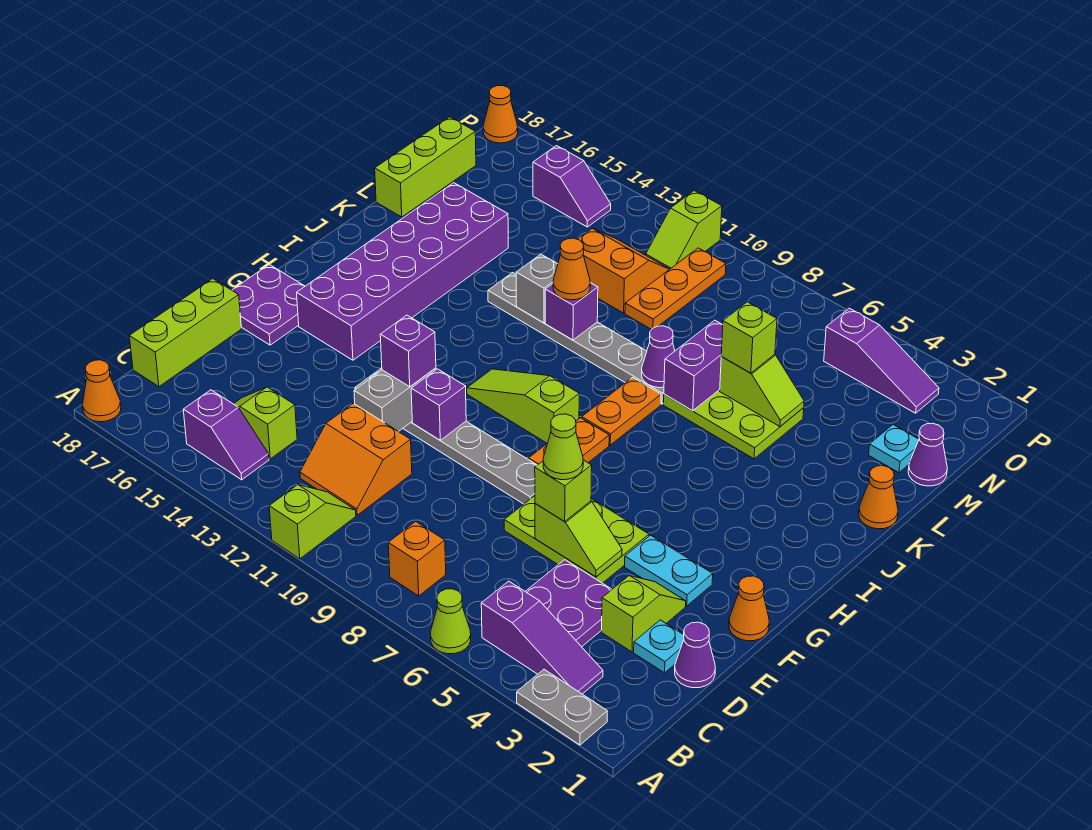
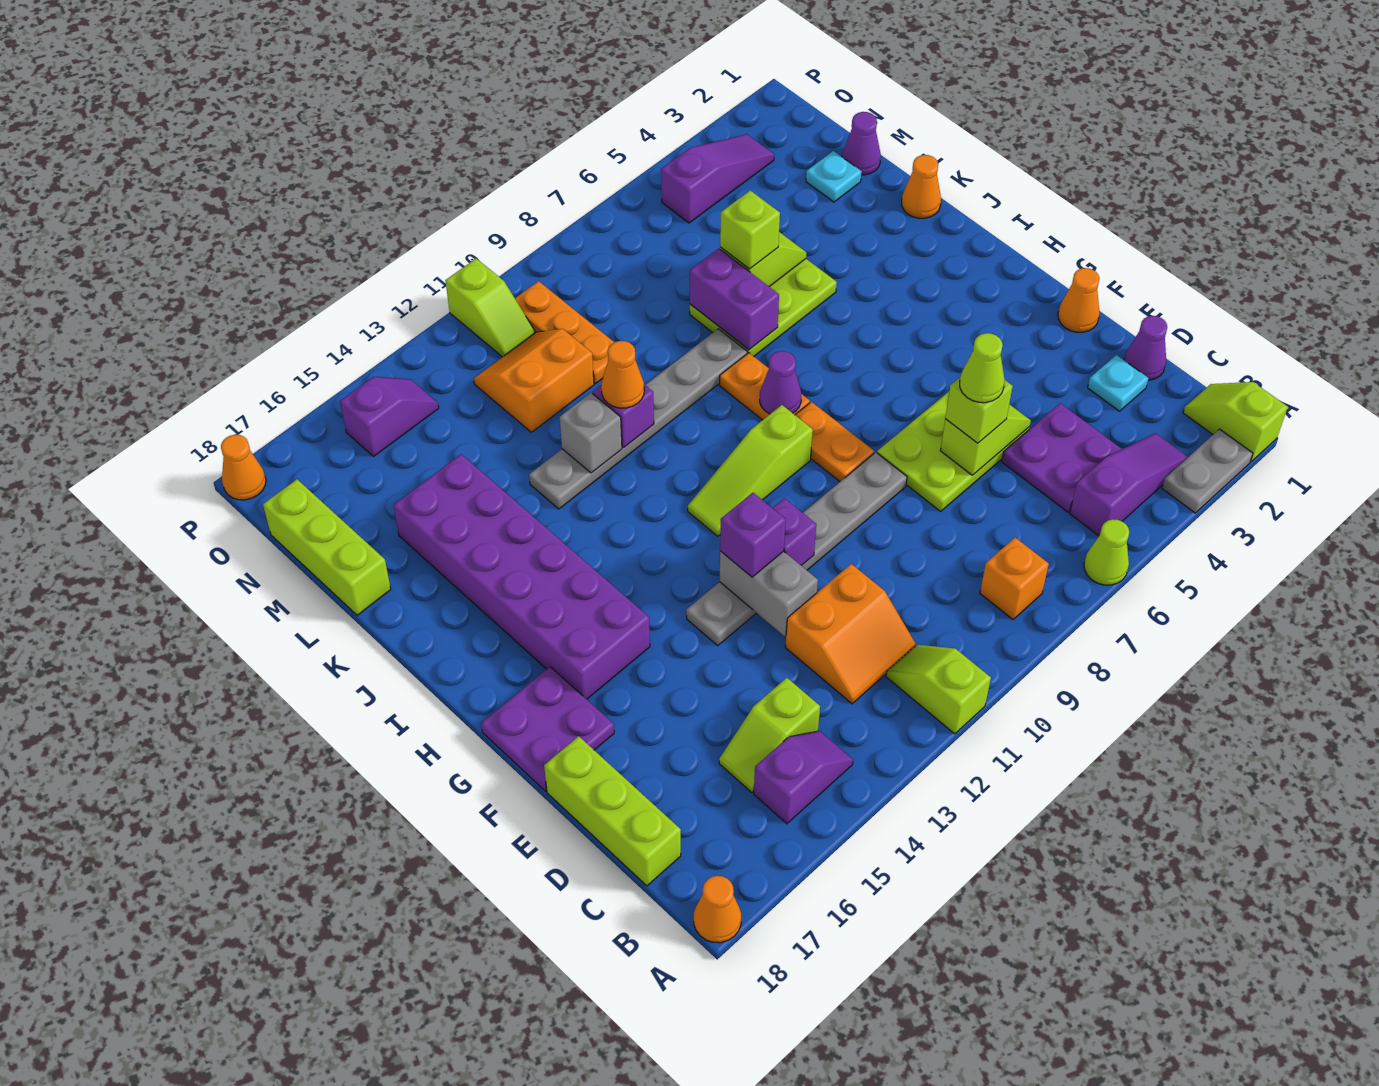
lime slope D3:E3 level 1 top D -> lime slope A1:B1 level 1 top A
cyan plate F3:F4 level 1 -> none
purple cone K8 level 2 -> purple cone I8 level 2

